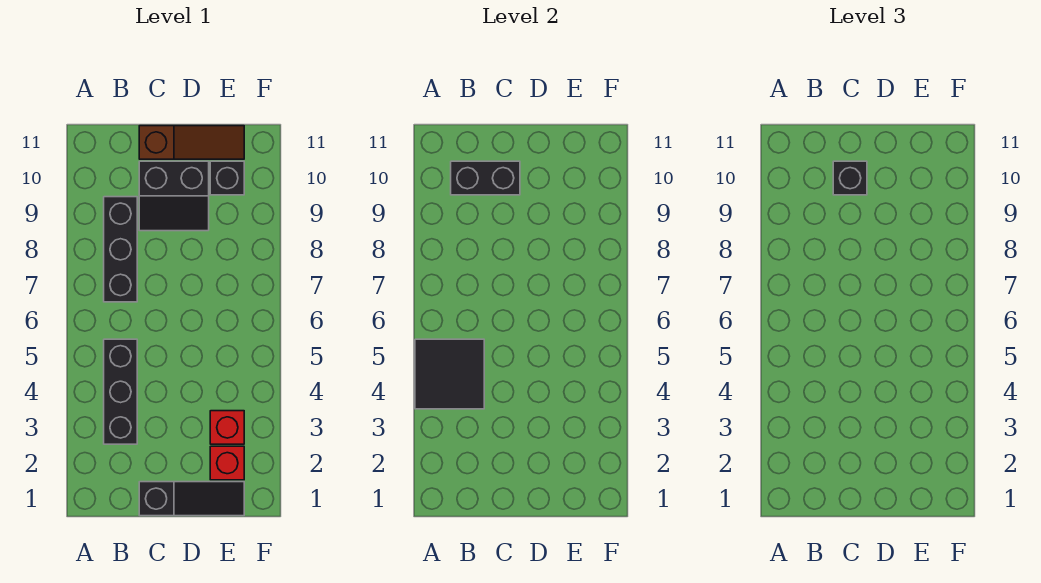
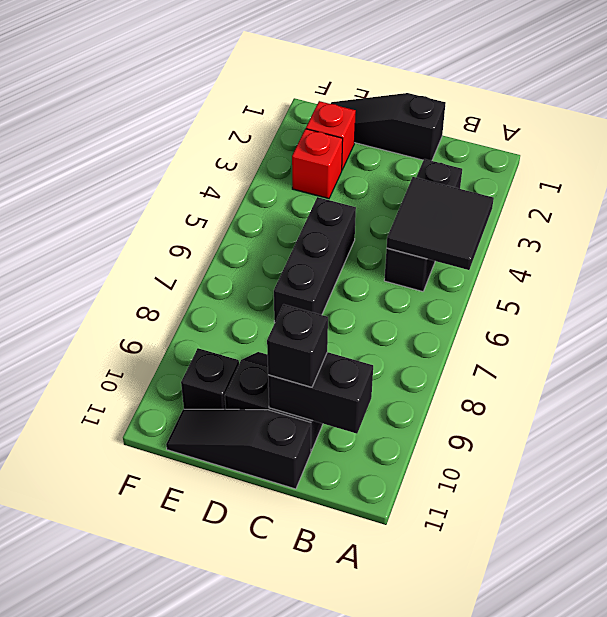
black brick B7:B9 level 1 -> black brick D5:D7 level 1
brown slope C11:E11 level 1 top C -> black slope C11:E11 level 1 top C

